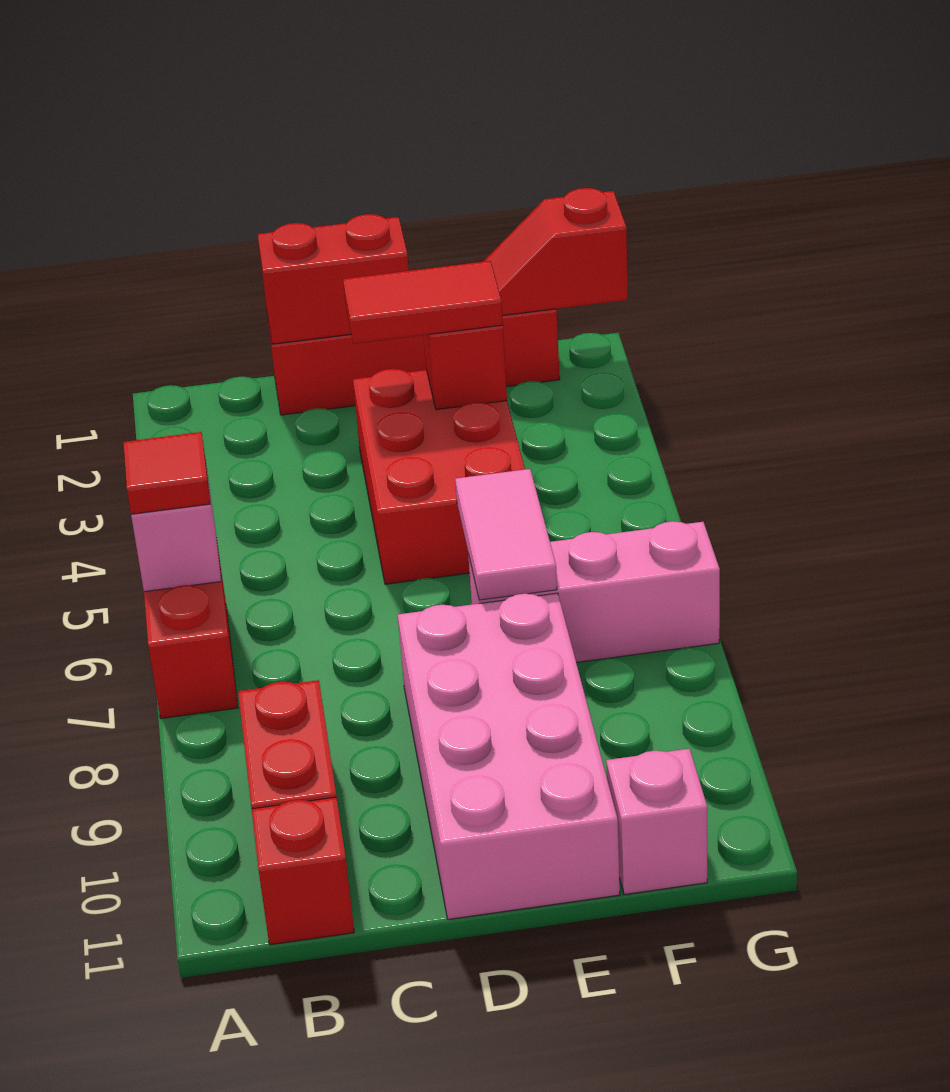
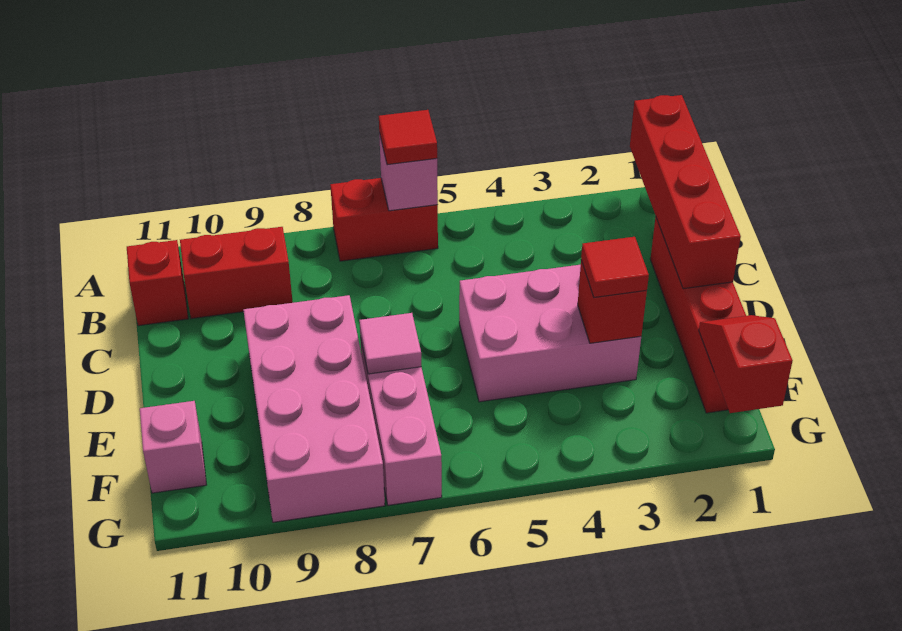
red brick C1:D1 level 2 -> red brick A1:D1 level 2
red brick D3:E5 level 1 -> pink brick D3:E5 level 1
red tile D3:E3 level 3 -> red tile E3 level 3
pink brick D8:E11 level 1 -> pink brick D8:G9 level 1
pink tile E6:E7 level 2 -> pink tile E7 level 2

